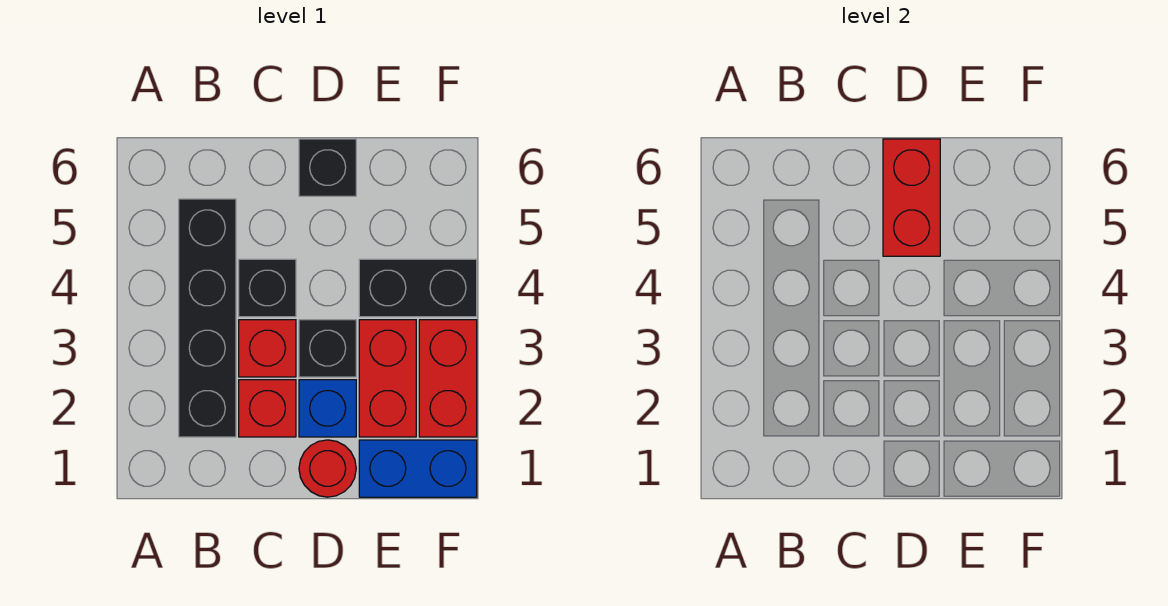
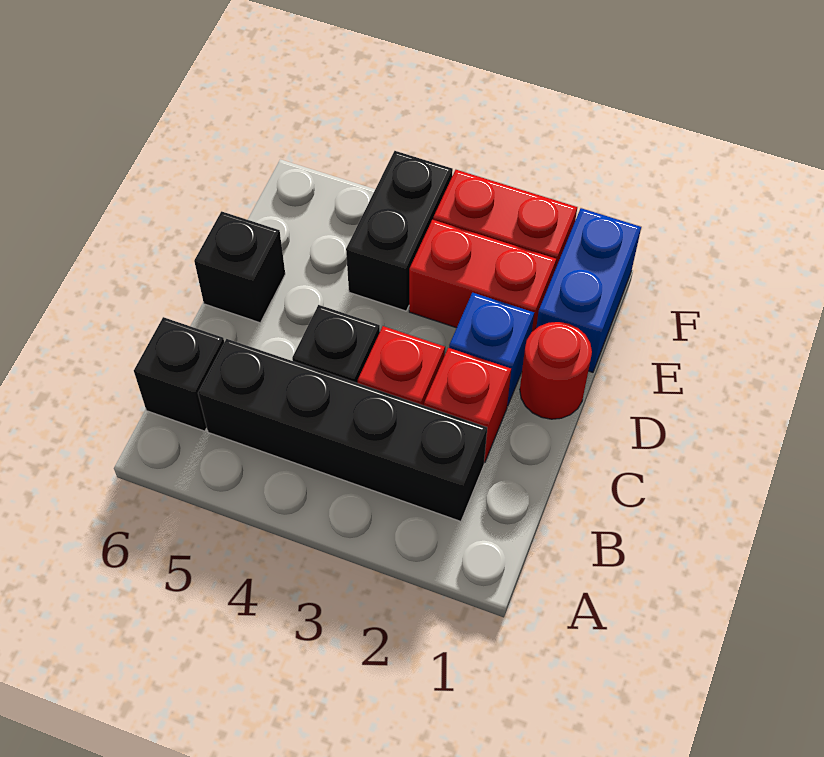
black brick D3 level 1 -> black brick B6 level 1
red brick D5:D6 level 2 -> none

